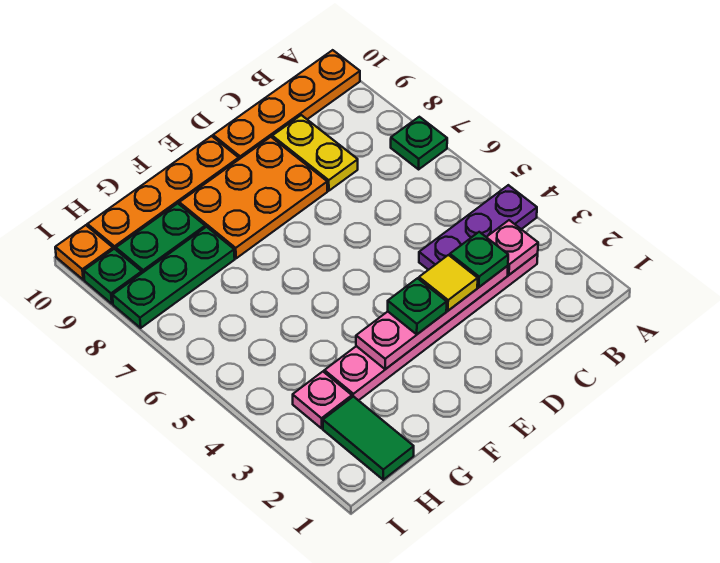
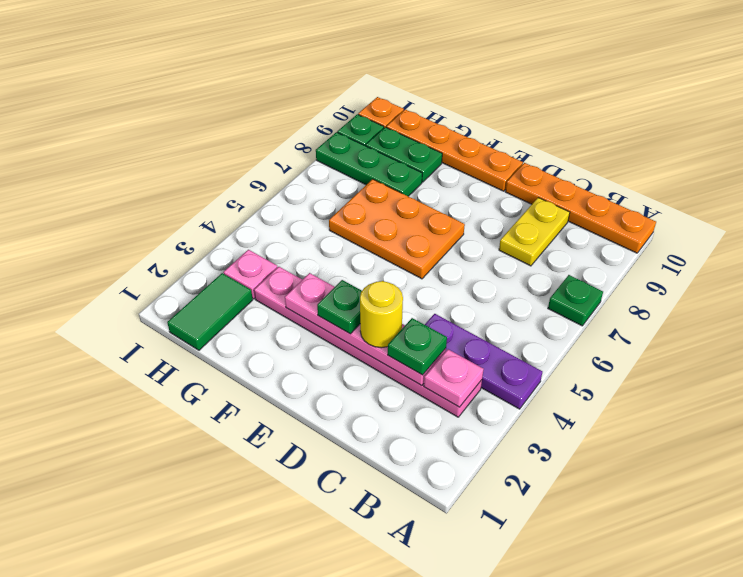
yellow tile D3 level 3 -> yellow round brick D3 level 3
orange plate D8:F9 level 1 -> orange plate E6:G7 level 1

